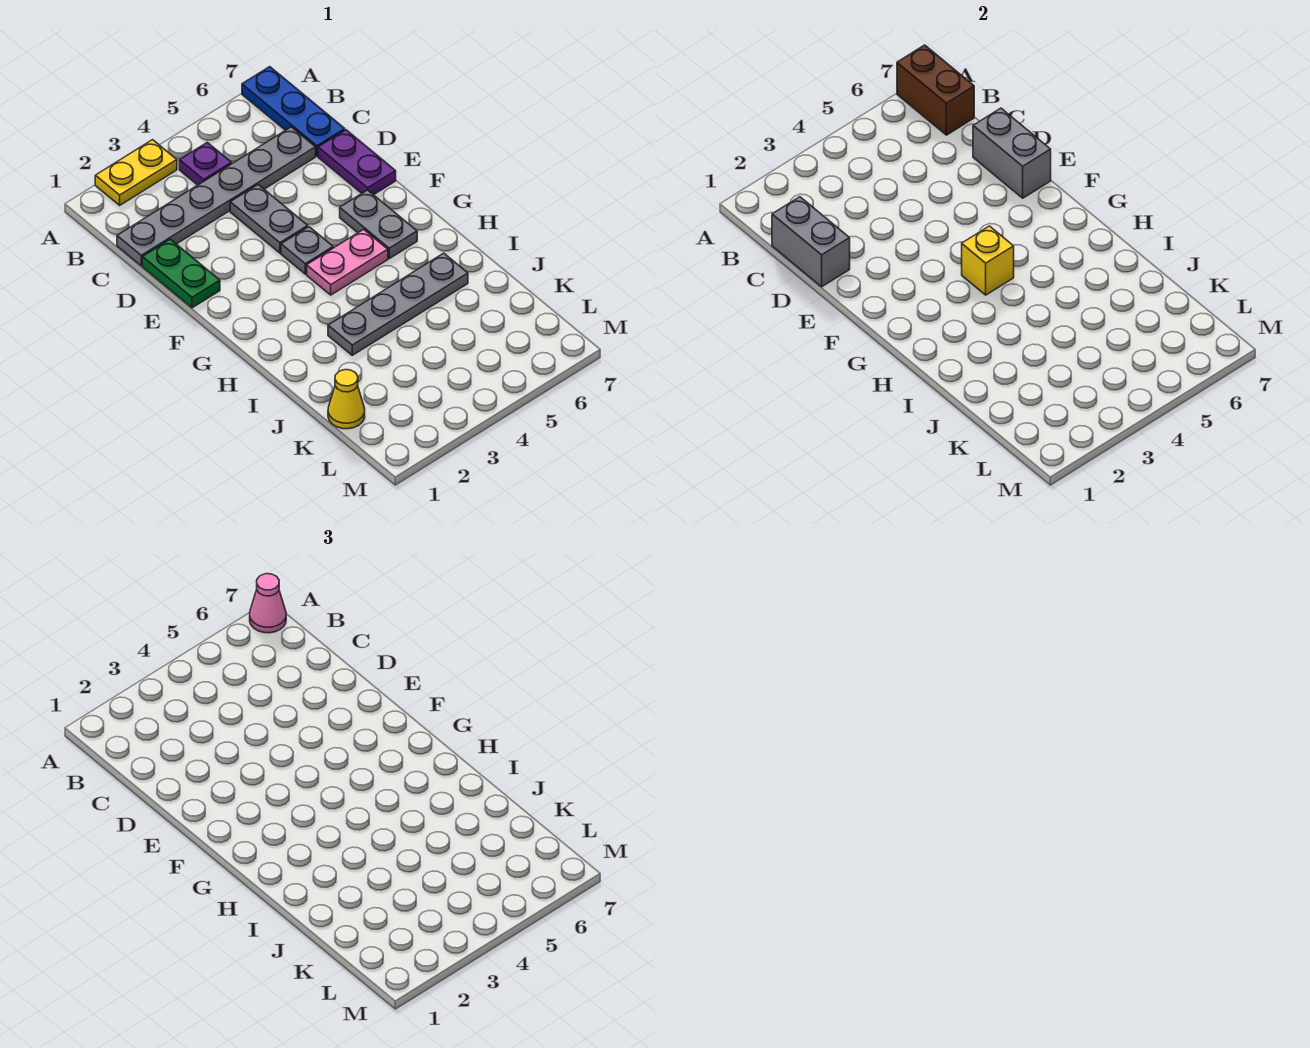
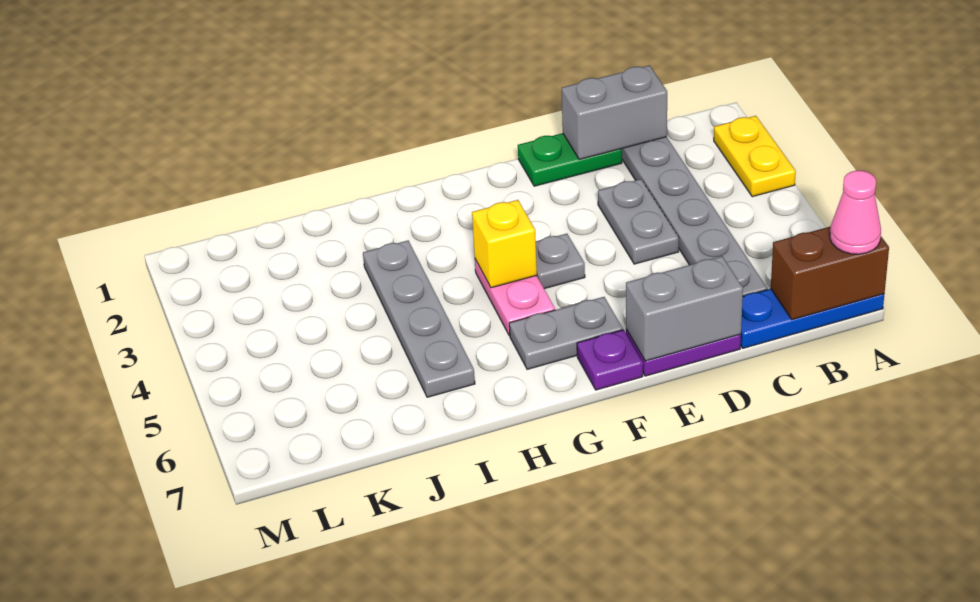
purple plate B4 level 1 -> purple plate F7 level 1
grey plate D4:E4 level 1 -> grey plate D3:D4 level 1
yellow cone K1 level 1 -> none

